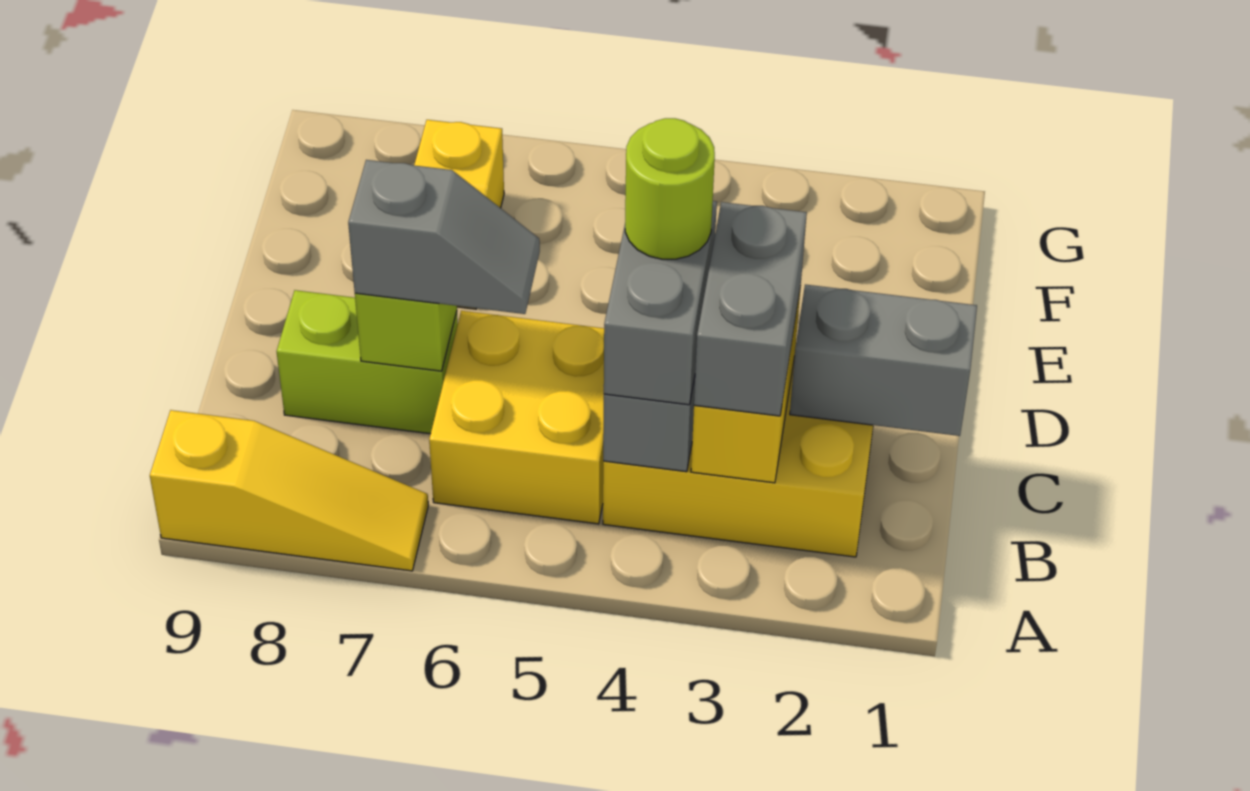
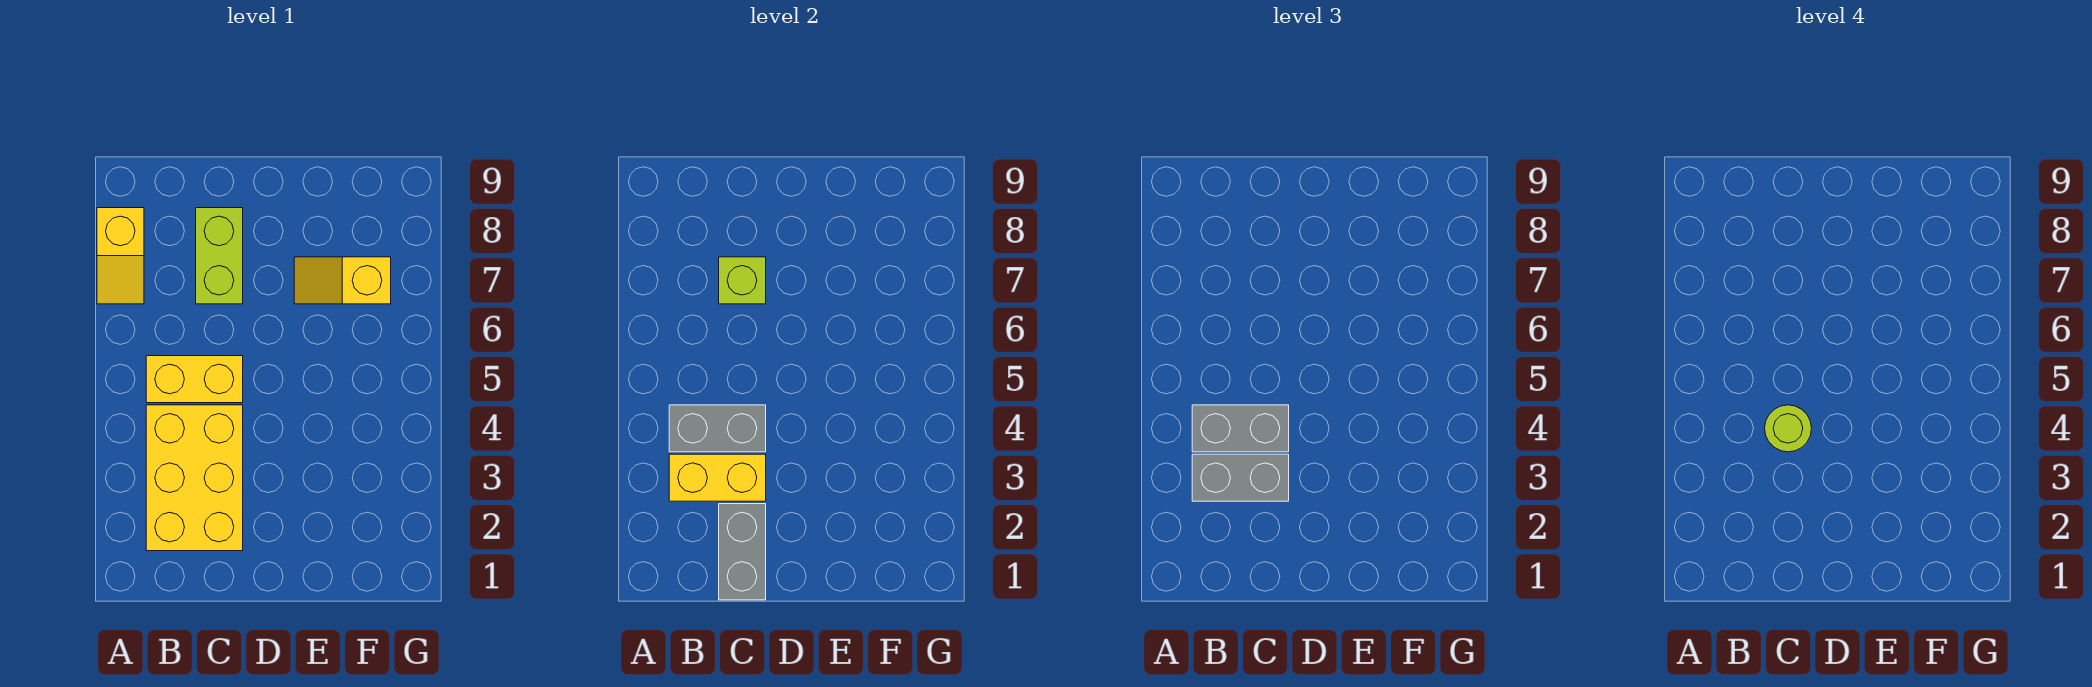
yellow slope A7:A9 level 1 top 9 -> yellow slope A7:A8 level 1 top 8
yellow brick B5:C6 level 1 -> yellow brick B5:C5 level 1
grey slope C6:C7 level 3 top 7 -> none

